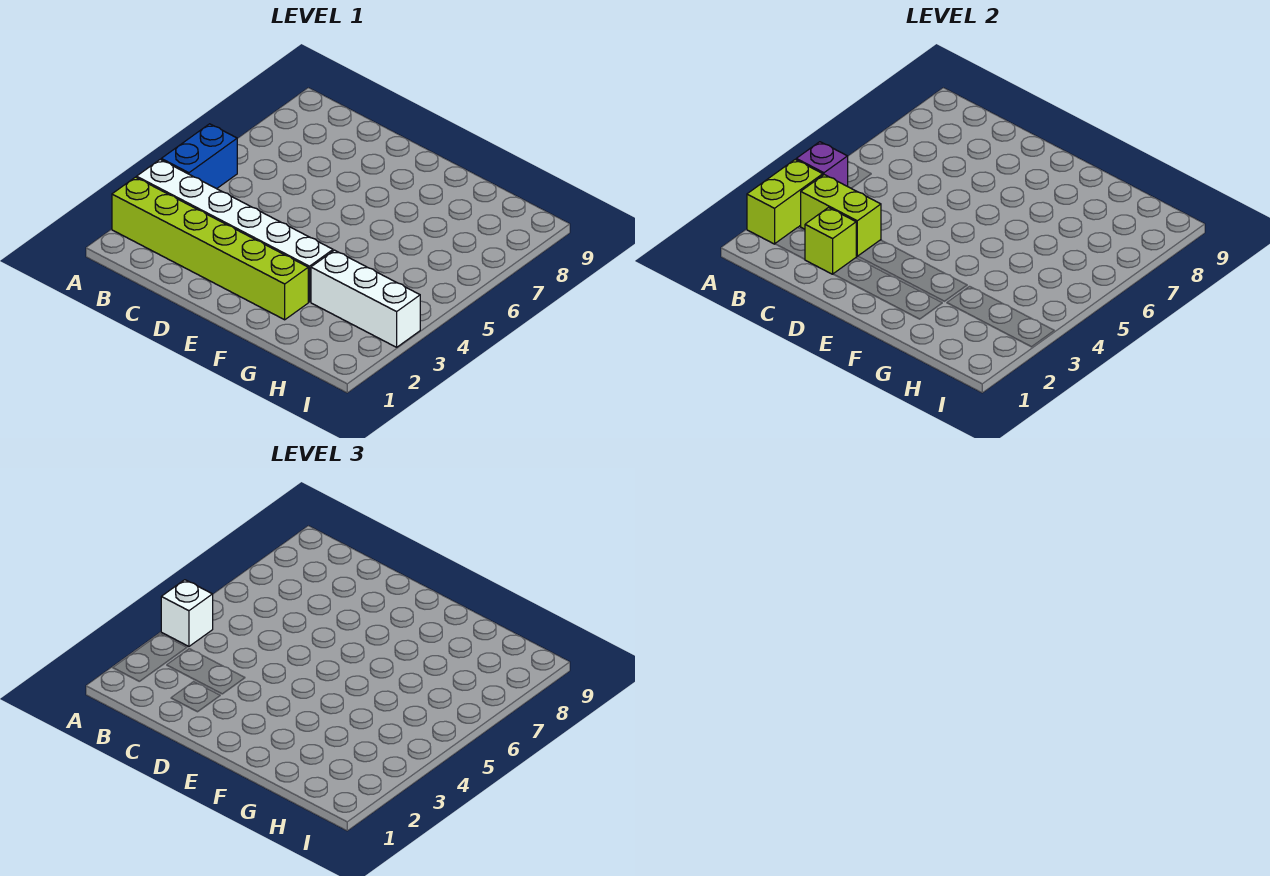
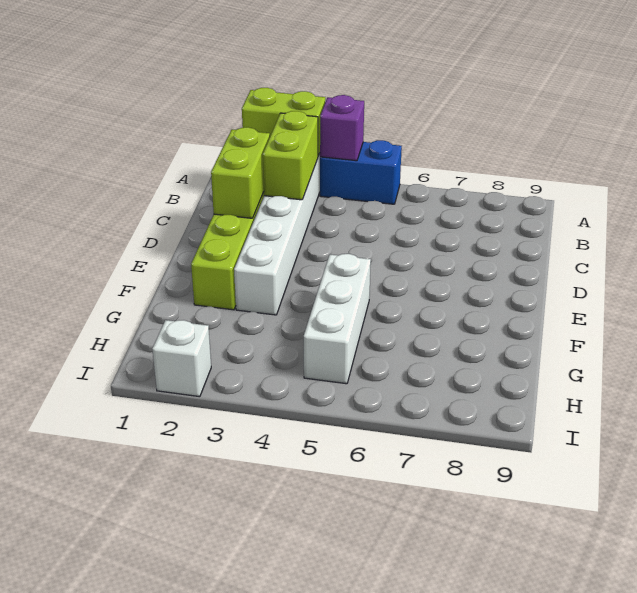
white brick A4 level 3 -> white brick I2 level 1
lime brick C2 level 2 -> lime brick C2:D2 level 2
white brick G3:I3 level 1 -> white brick F5:H5 level 1

